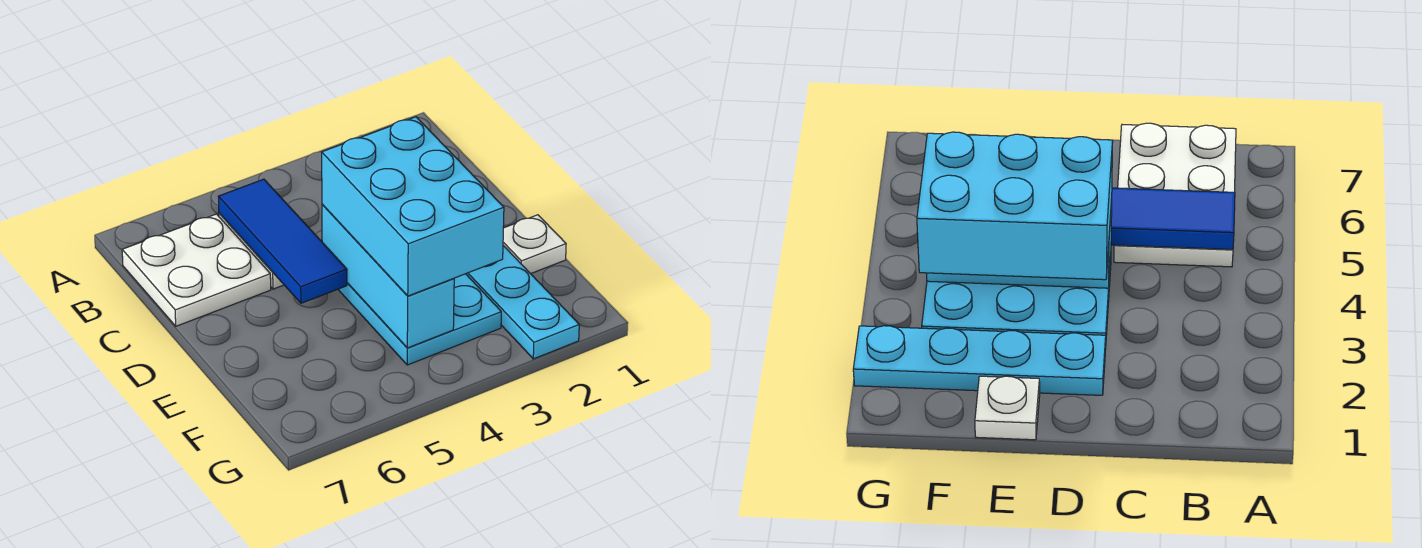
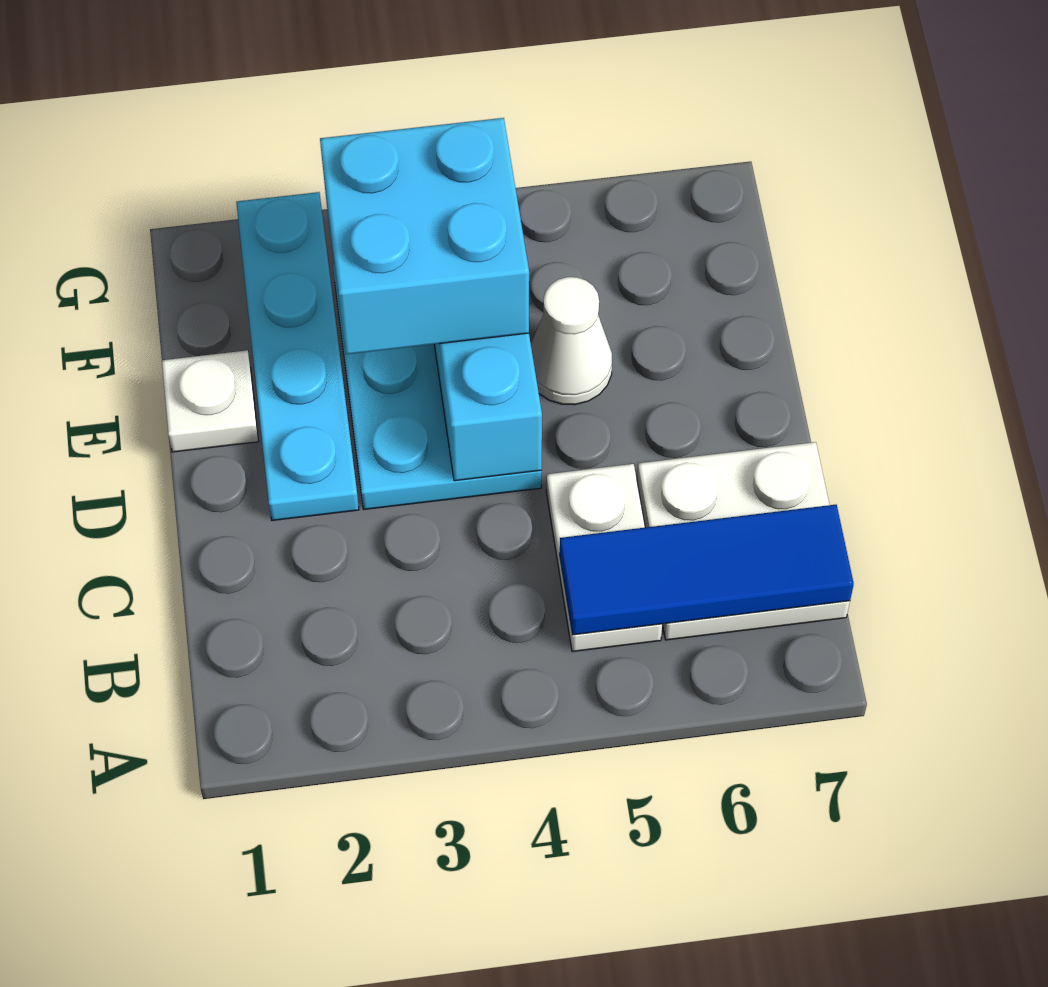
blue tile B5:D5 level 2 -> blue tile B5:B7 level 2
cyan brick D3:F4 level 3 -> cyan brick E3:F4 level 3
none -> white cone E5 level 1

